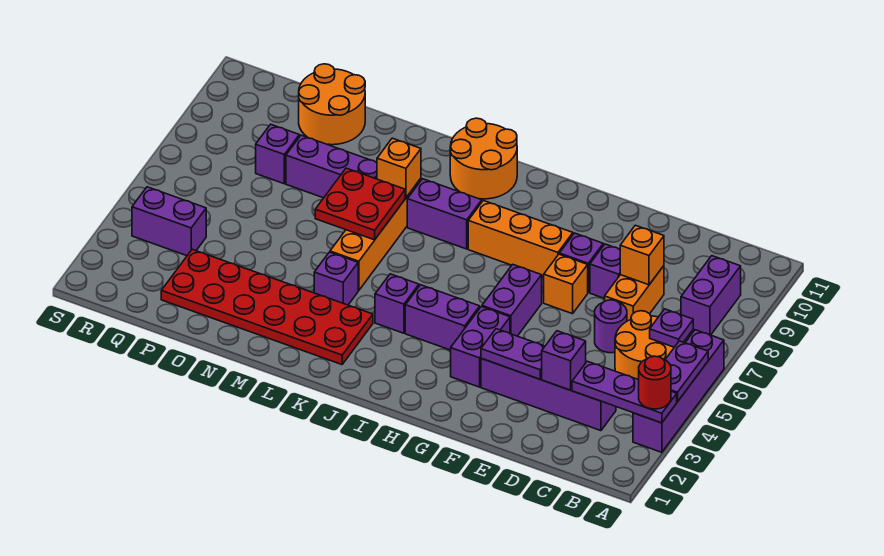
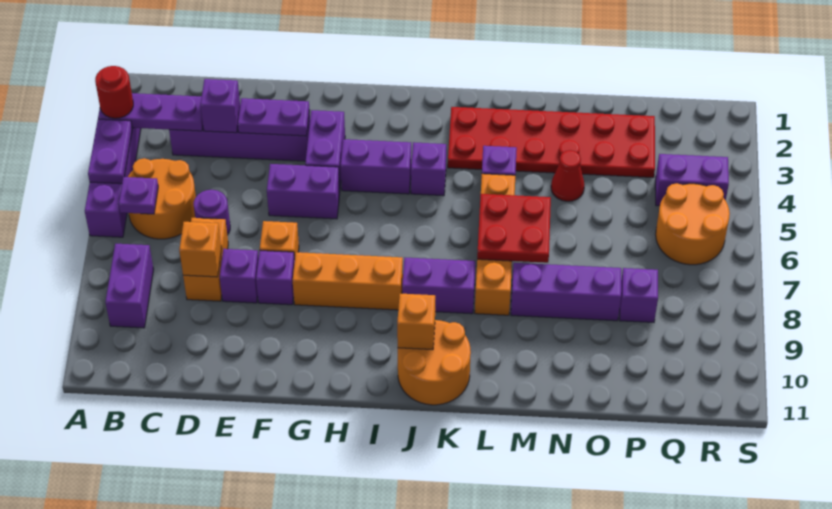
purple brick G5:G6 level 1 -> purple brick F5:G5 level 1
orange brick L8 level 2 -> orange brick J10 level 2
none -> red cone N4 level 1
orange round brick O10:P11 level 1 -> orange round brick Q5:R6 level 1

